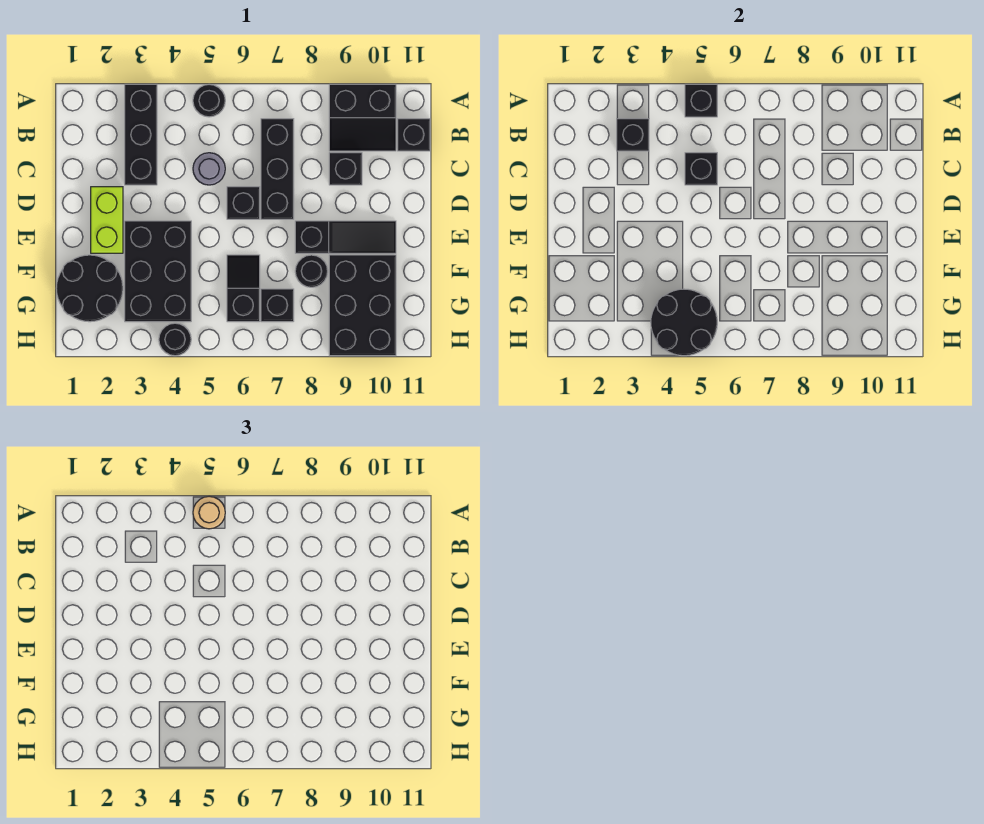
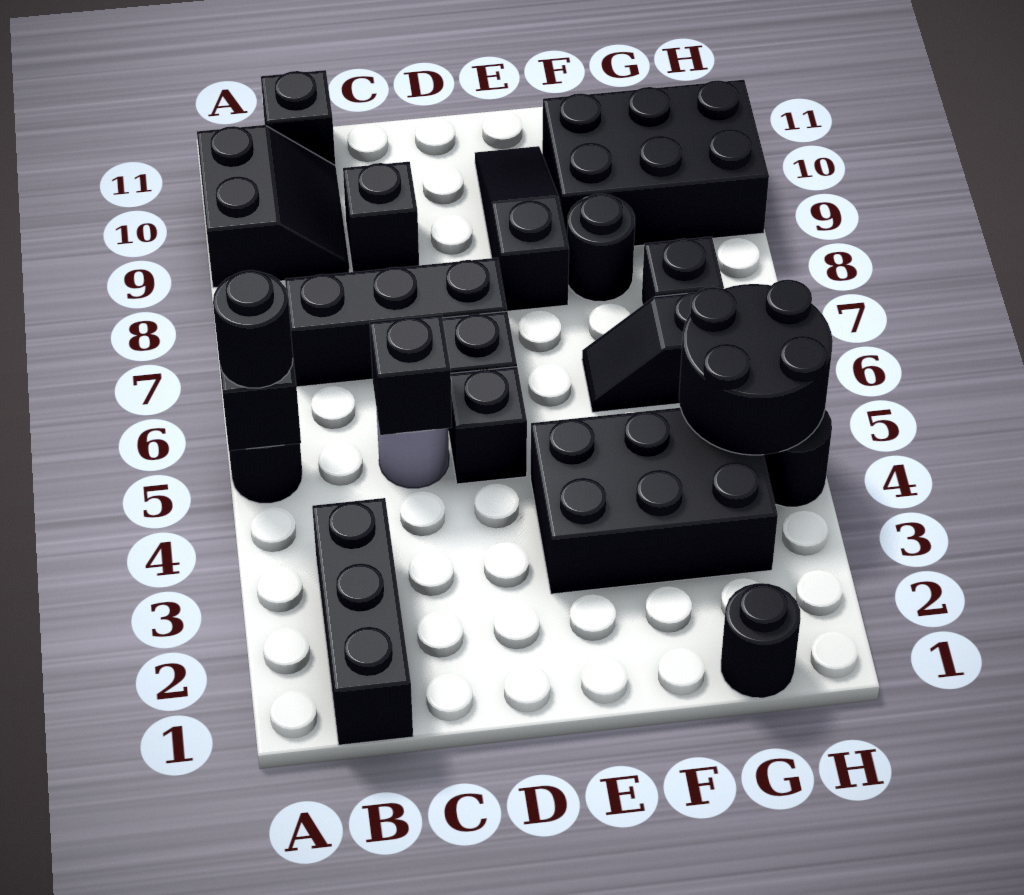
black brick A3:C3 level 1 -> black brick B1:B3 level 1
tan round brick A5 level 3 -> black round brick A5 level 3
black brick B3 level 2 -> black brick D5 level 1
lime brick D2:E2 level 1 -> none
black round brick F1:G2 level 1 -> black round brick G1 level 1

